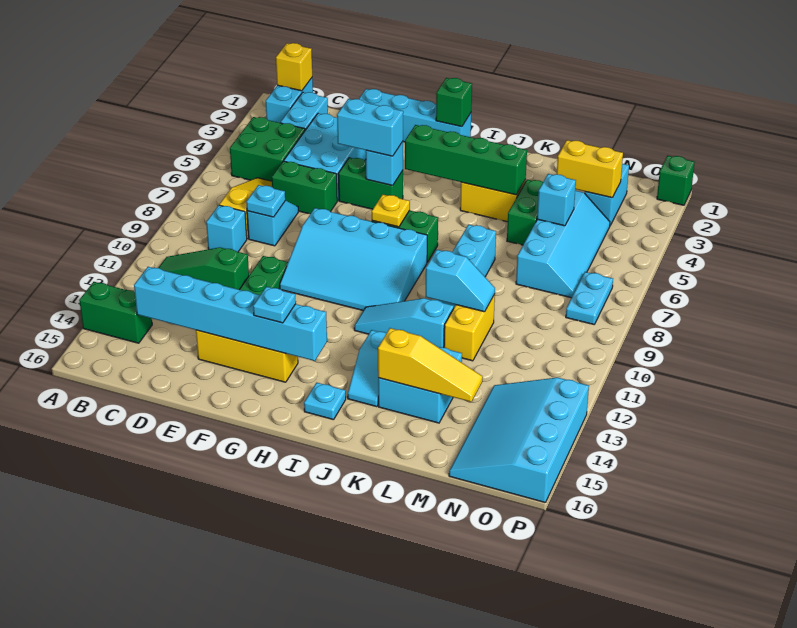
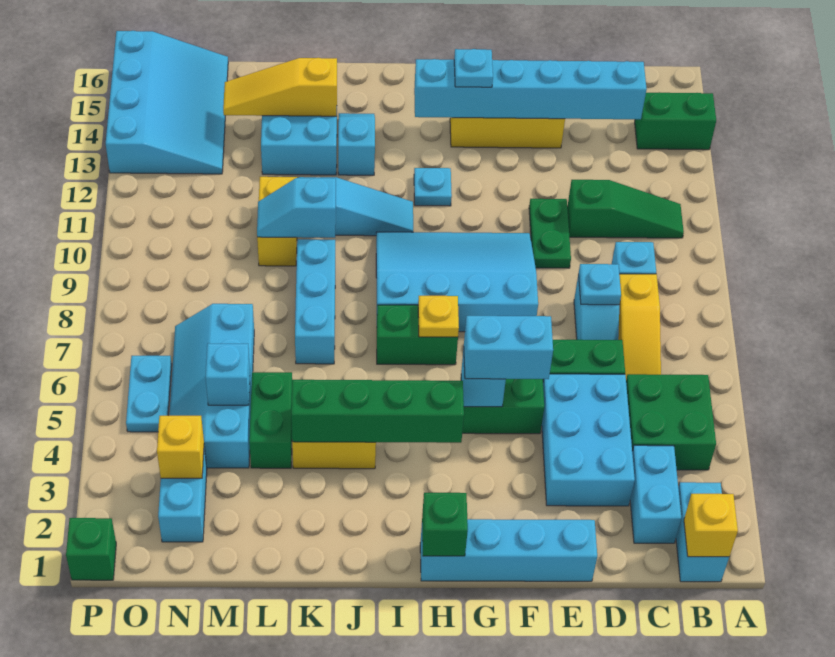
cyan plate I15 level 1 -> cyan plate H12 level 1
yellow brick M3:N3 level 2 -> yellow brick N3 level 2
cyan plate O7:O8 level 1 -> cyan plate O5:O6 level 1

